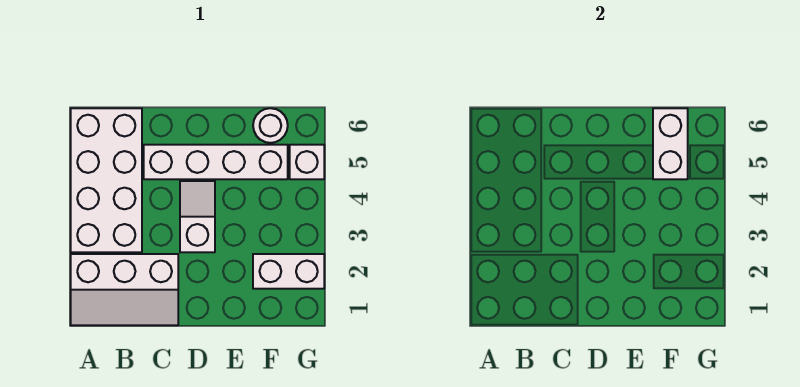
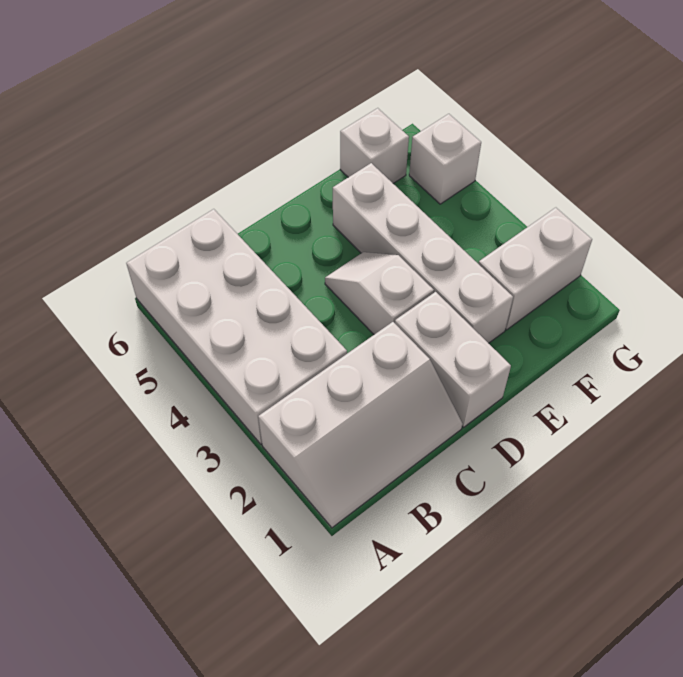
white brick C5:F5 level 1 -> white brick E2:E5 level 1
white brick F5:F6 level 2 -> white brick D1:D2 level 1
white round brick F6 level 1 -> white brick F6 level 1

